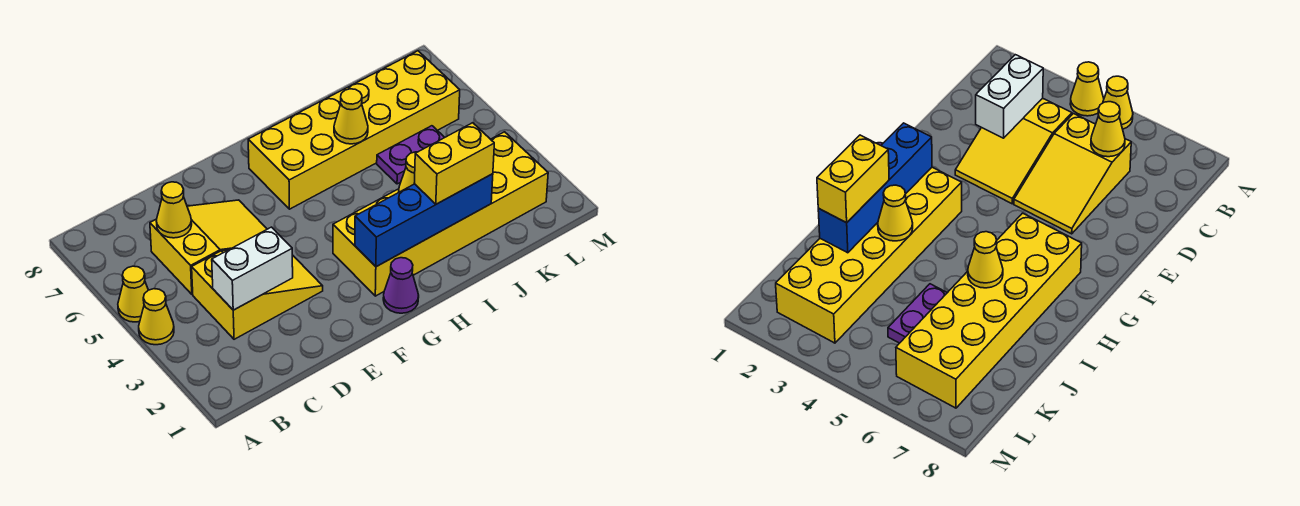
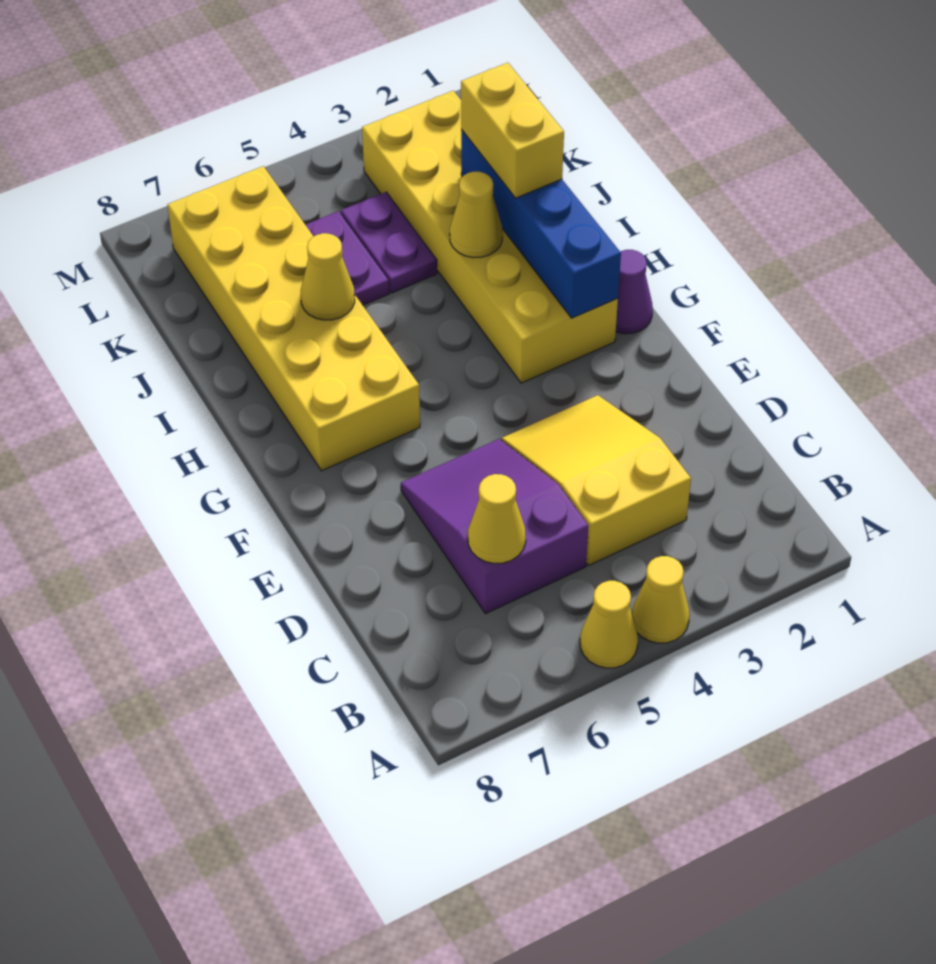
white brick C3:D3 level 2 -> none
yellow slope C5:E6 level 1 top C -> purple slope C5:E6 level 1 top C
none -> purple plate J4:K4 level 1

